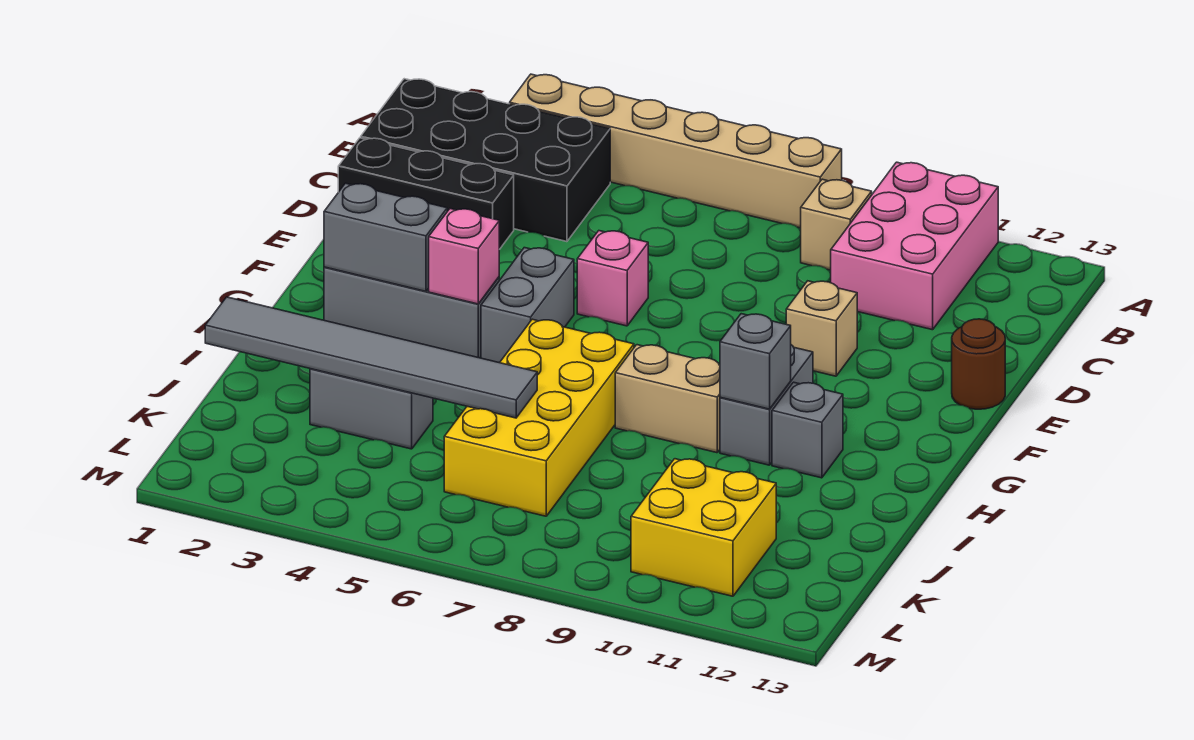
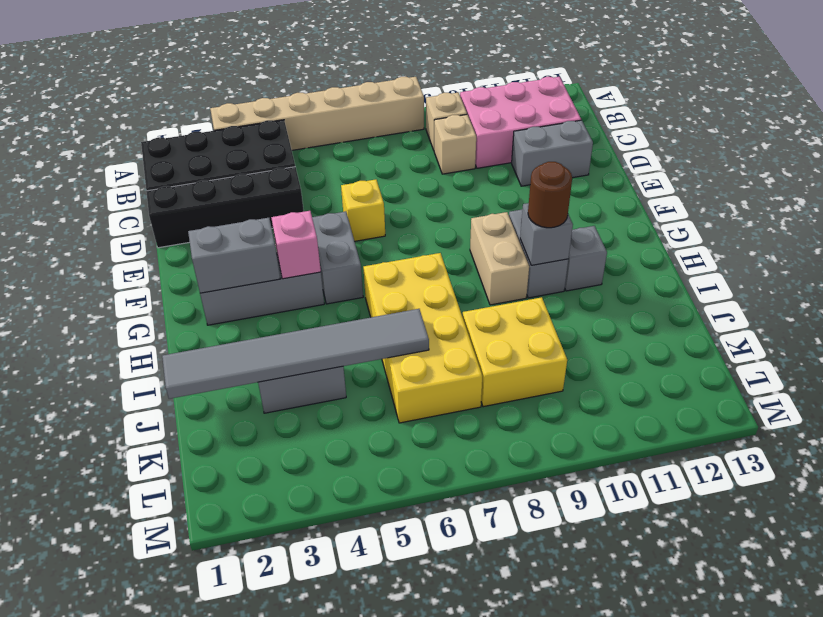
pink brick A10:C11 level 1 -> pink brick B10:C12 level 1
black brick D1:D3 level 1 -> black brick D1:D4 level 1
none -> grey brick D11:D12 level 1
pink brick E6 level 1 -> yellow brick E6 level 1
tan brick E10 level 1 -> tan brick C9 level 1
brown round brick E13 level 1 -> brown round brick H10 level 3
tan brick H8:H9 level 1 -> tan brick G9:H9 level 1
yellow brick K10:L11 level 1 -> yellow brick J8:K9 level 1

